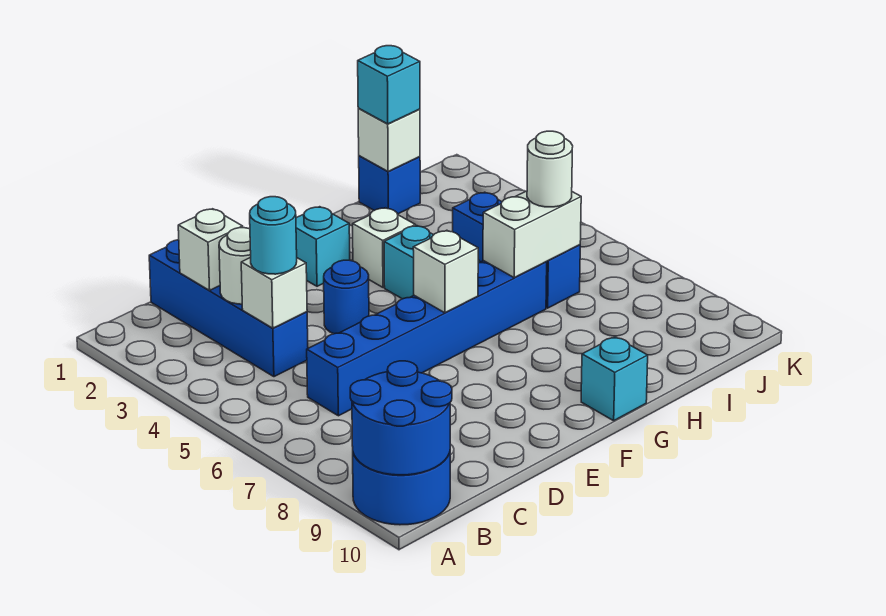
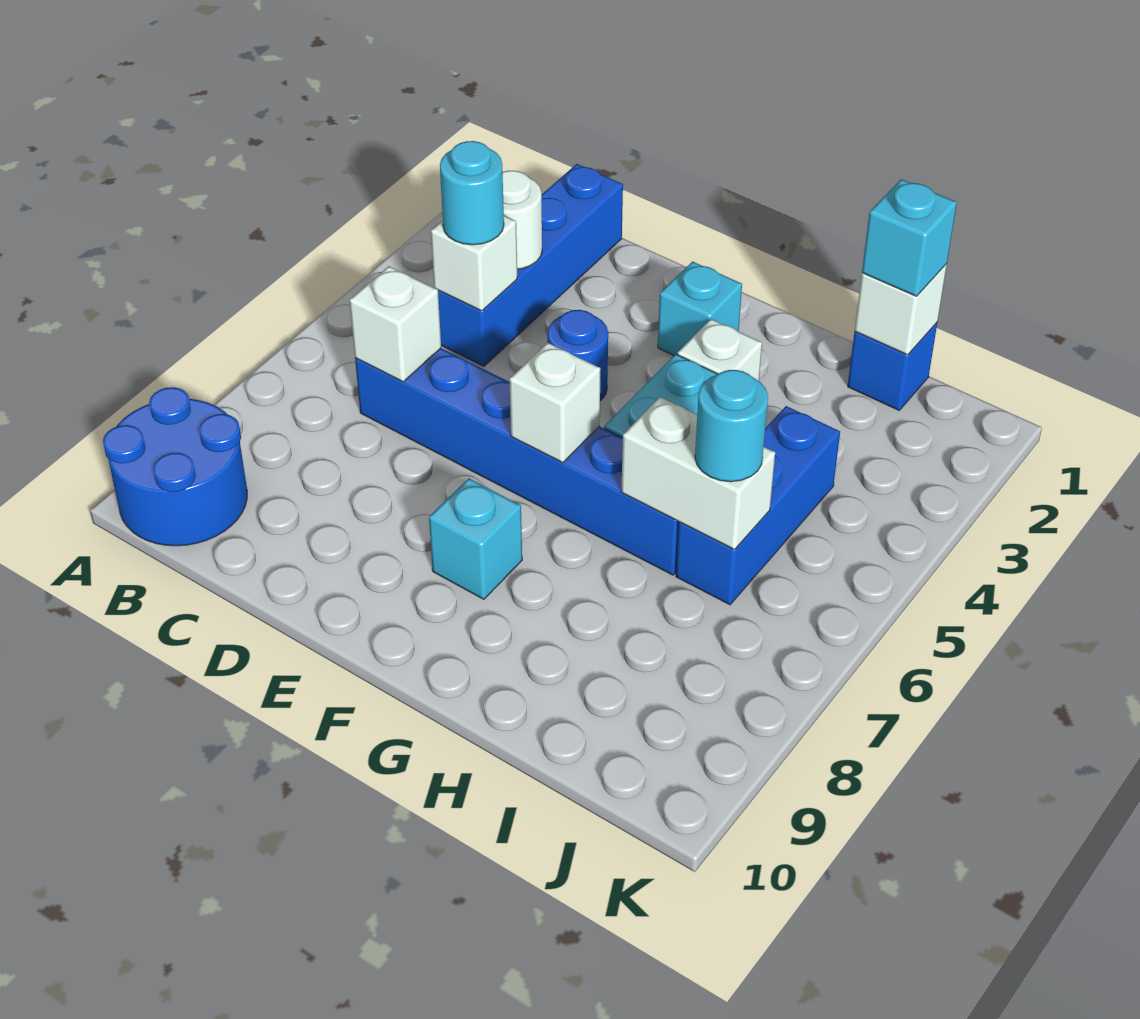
blue round brick A9:B10 level 2 -> none
white brick C2 level 2 -> white brick C6 level 2
cyan brick G10 level 1 -> cyan brick F8 level 1
white round brick I6 level 3 -> cyan round brick I6 level 3

